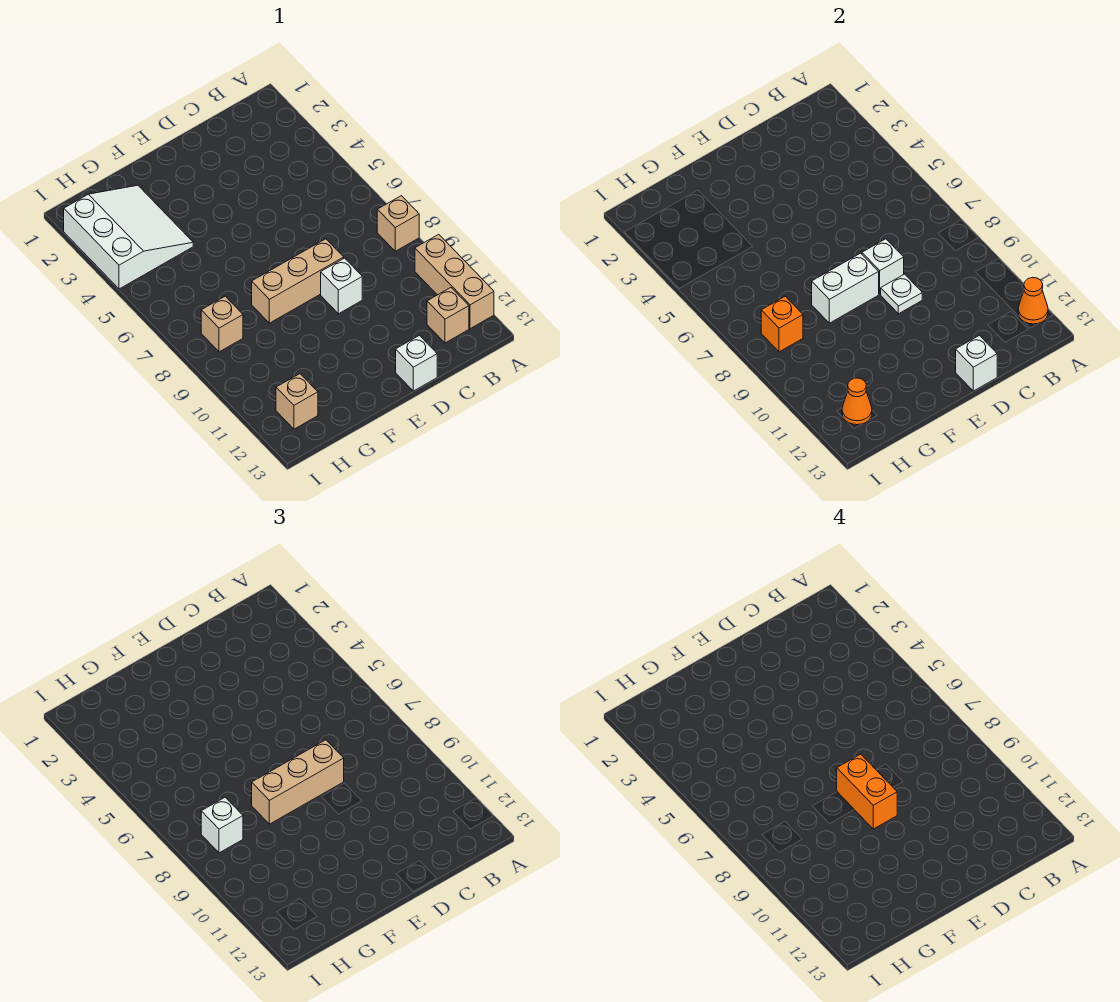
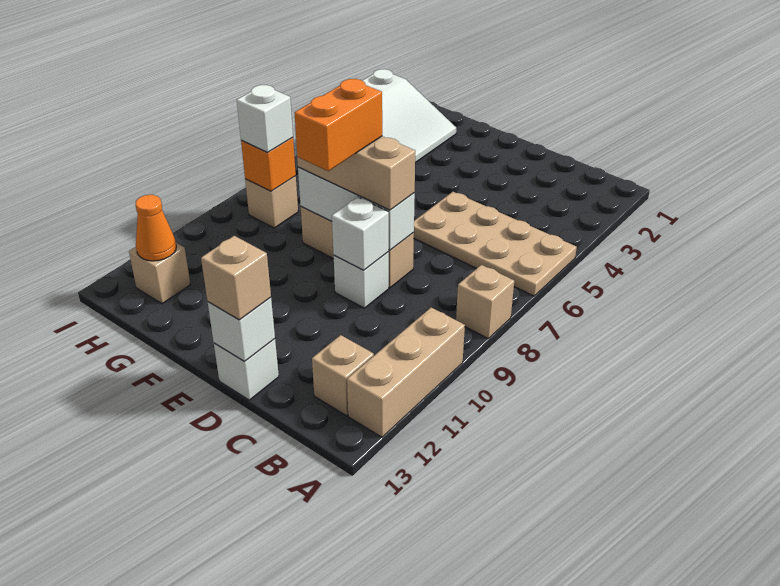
none -> tan plate A5:D6 level 1
orange cone A12 level 2 -> none
white plate D9 level 2 -> white brick D9 level 2
none -> tan brick D13 level 3

